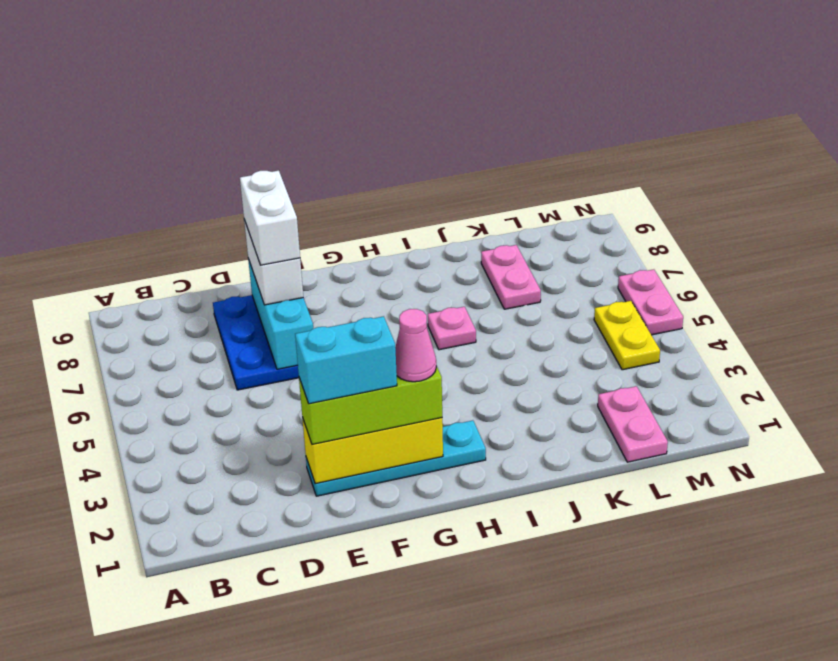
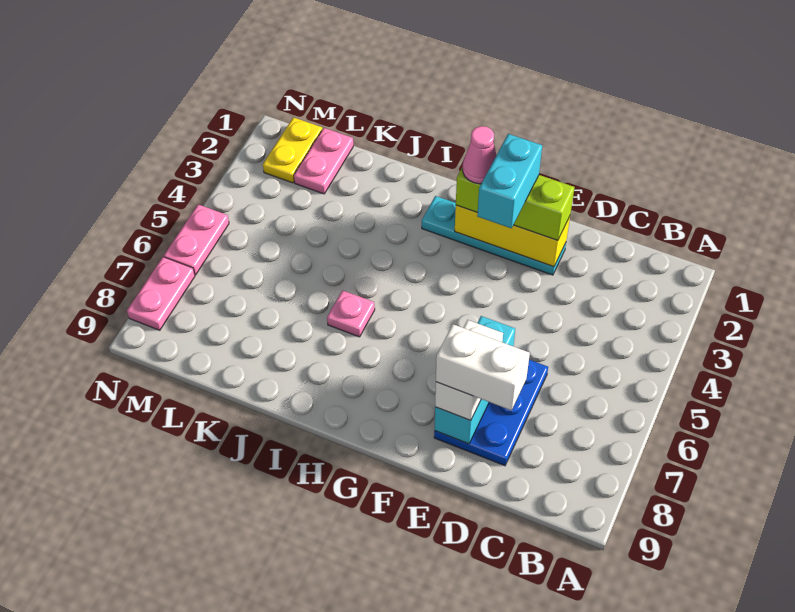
cyan brick E2:F2 level 4 -> cyan brick F2:F3 level 4
white brick E7:E8 level 4 -> white brick D8:E8 level 4
pink plate K7:K8 level 1 -> pink plate N7:N8 level 1
yellow plate M4:M5 level 1 -> yellow plate M1:M2 level 1

